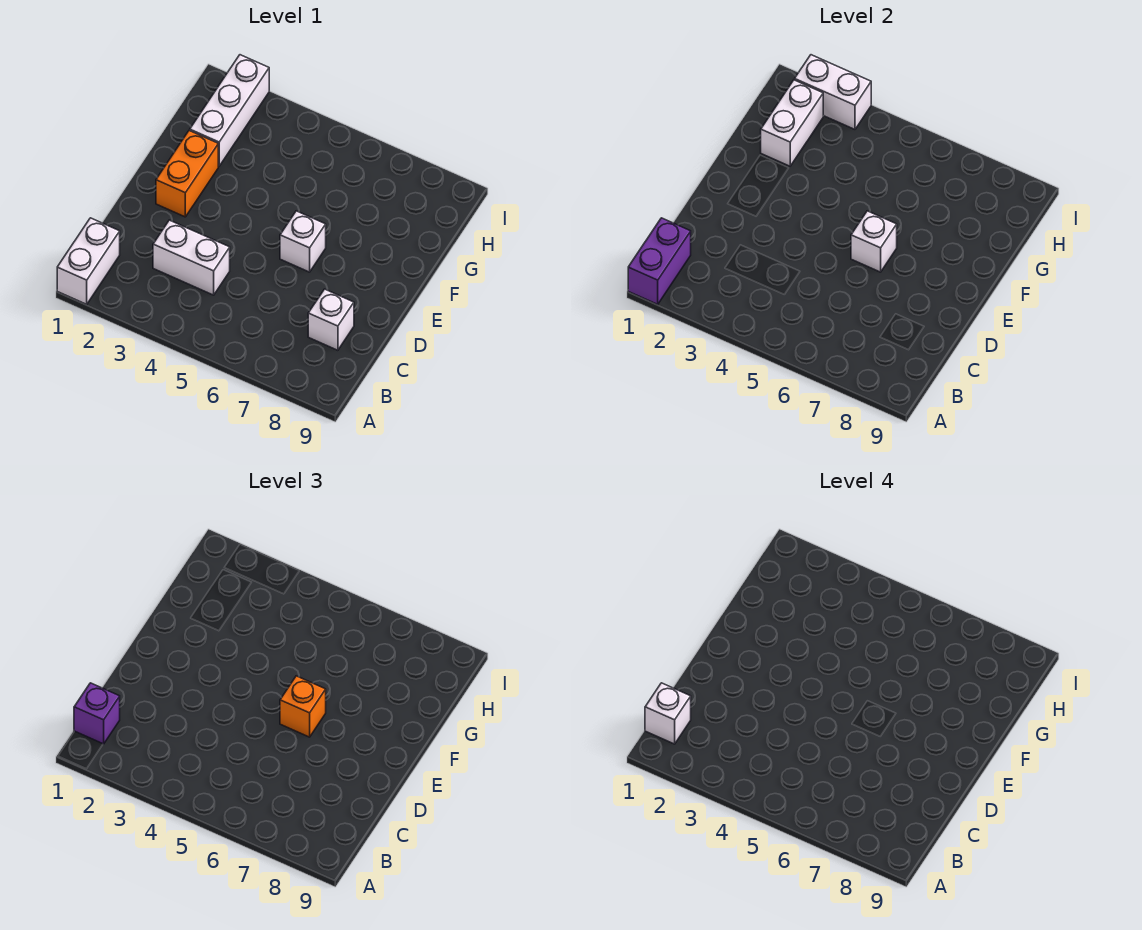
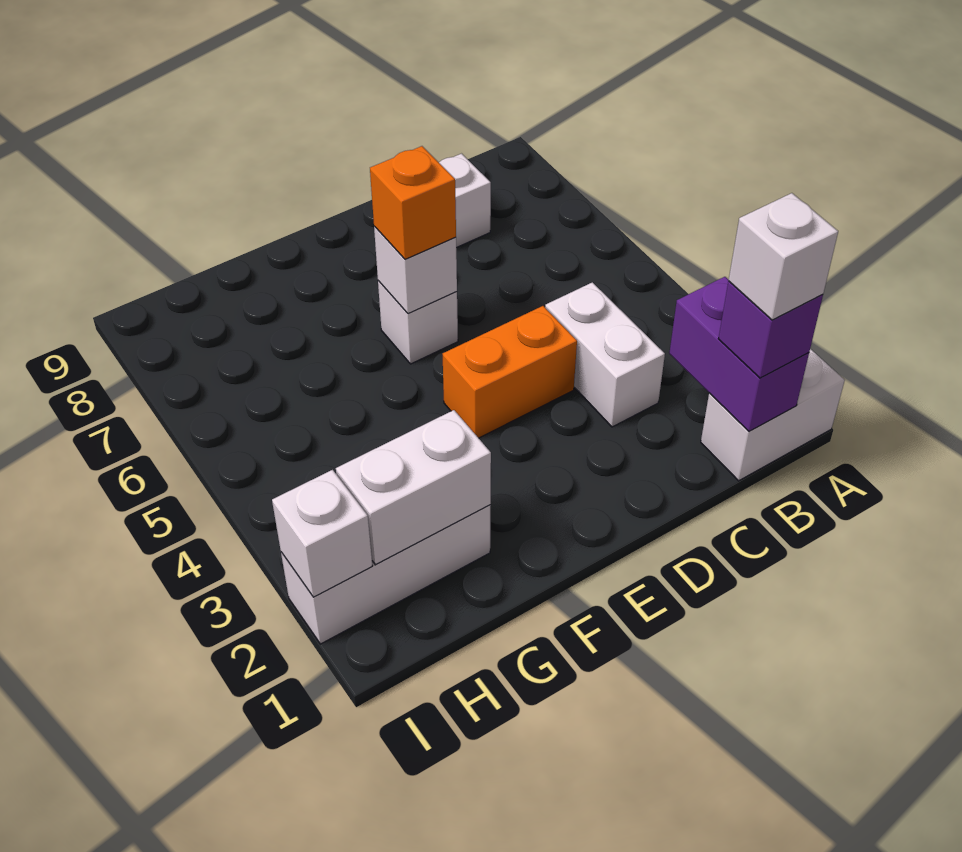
purple brick A1:B1 level 2 -> purple brick B1:B2 level 2
orange brick E2:F2 level 1 -> orange brick D4:E4 level 1
white brick I2:I3 level 2 -> white brick I2 level 2

